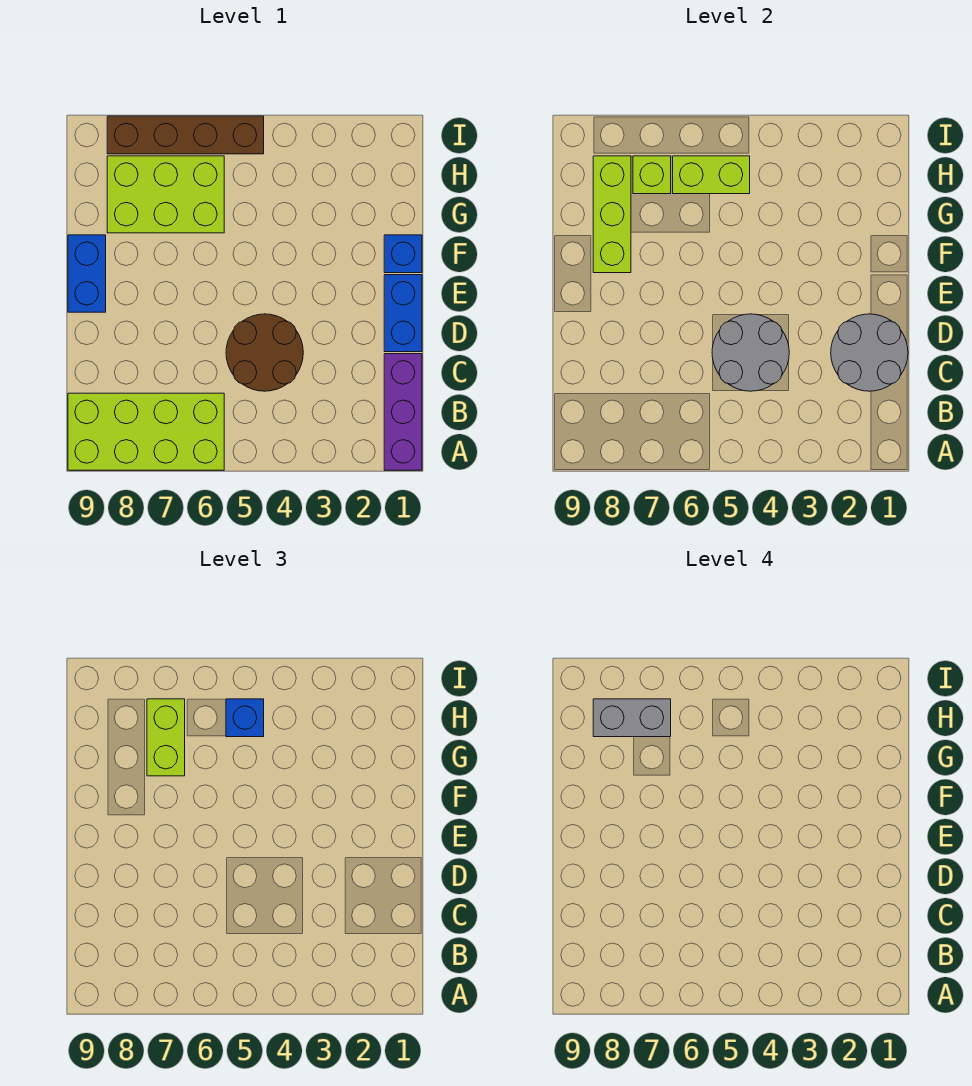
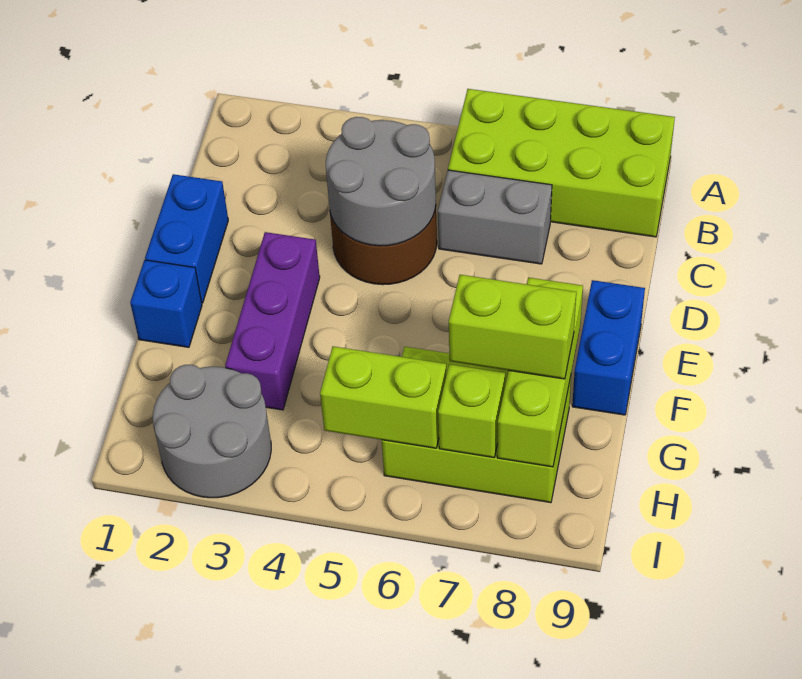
purple brick A1:C1 level 1 -> purple brick E3:G3 level 1
grey round brick C1:D2 level 2 -> grey round brick H2:I3 level 1
lime brick G7:H7 level 3 -> lime brick G7:G8 level 3
blue brick H5 level 3 -> none
grey brick H7:H8 level 4 -> grey brick C6:C7 level 1
brown brick I5:I8 level 1 -> none

